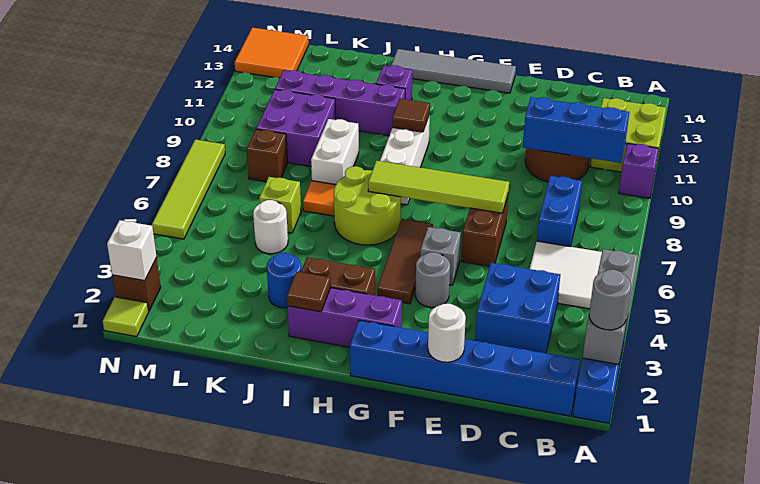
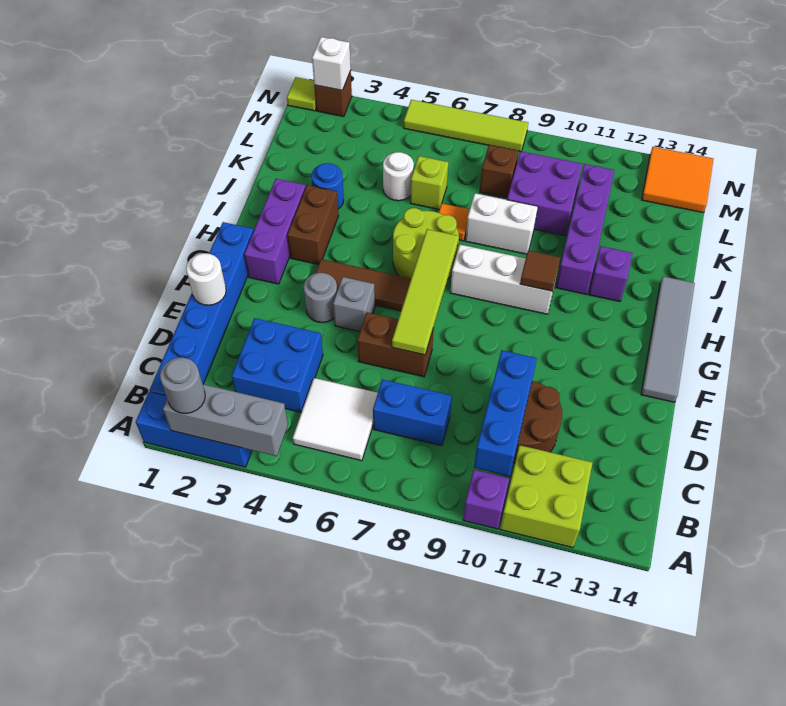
brown tile I2 level 2 -> none

